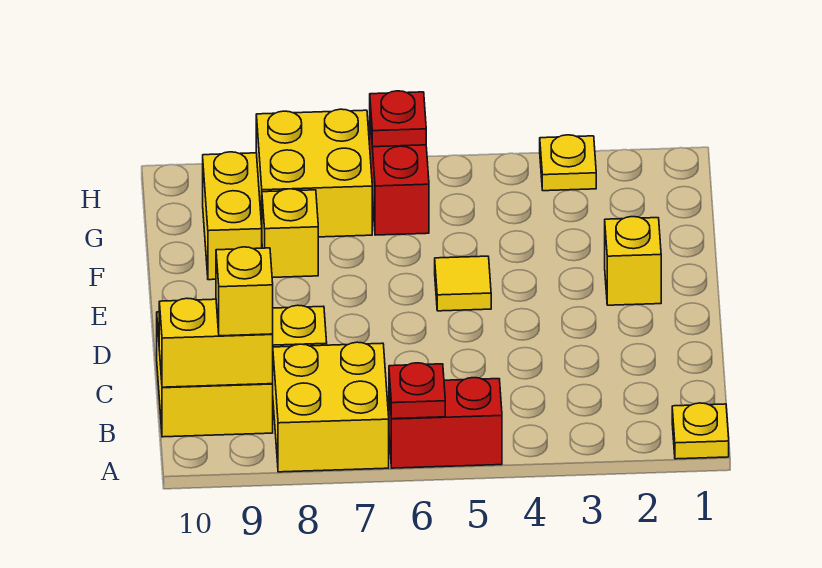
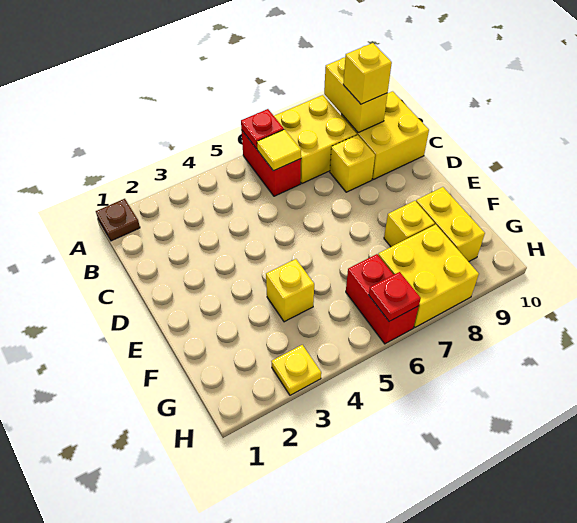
yellow plate A1 level 1 -> brown plate A1 level 1
red brick A5:A6 level 1 -> red brick A6:B6 level 1
yellow brick B9:B10 level 2 -> yellow brick A9:B9 level 2
yellow brick E2 level 1 -> yellow brick F4 level 1
yellow tile E5 level 1 -> yellow tile B6 level 2

